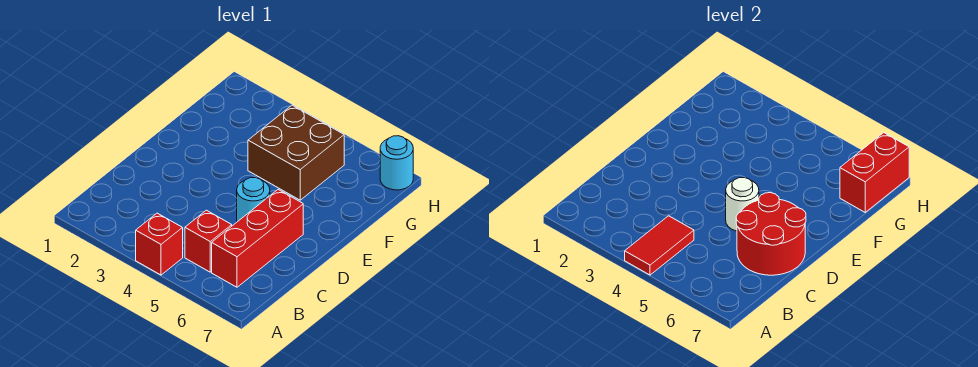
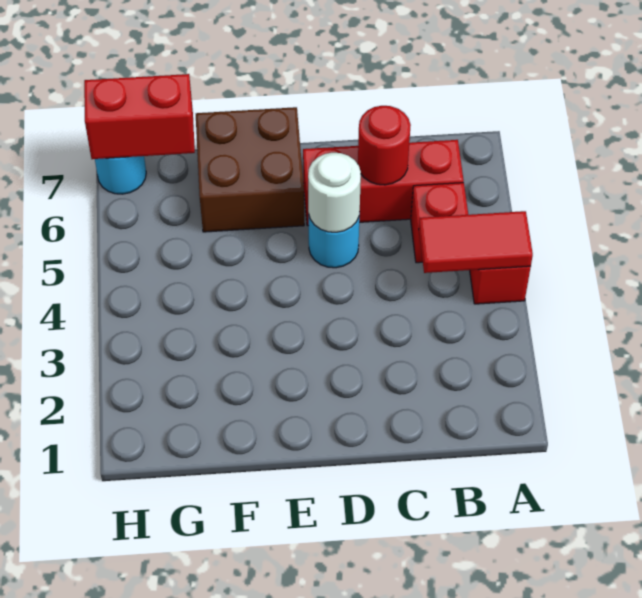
red round brick C6:D7 level 2 -> red round brick C6 level 2
brown brick F4:G5 level 1 -> brown brick E6:F7 level 1

